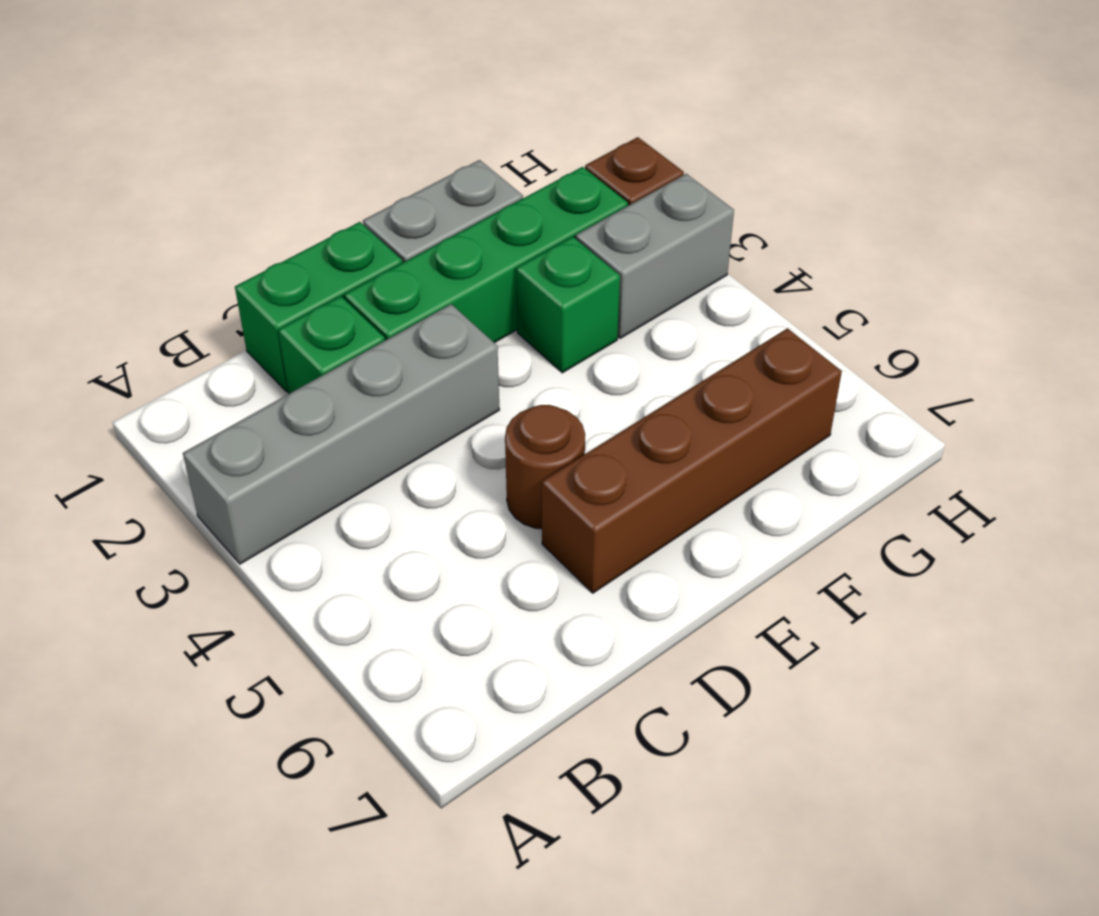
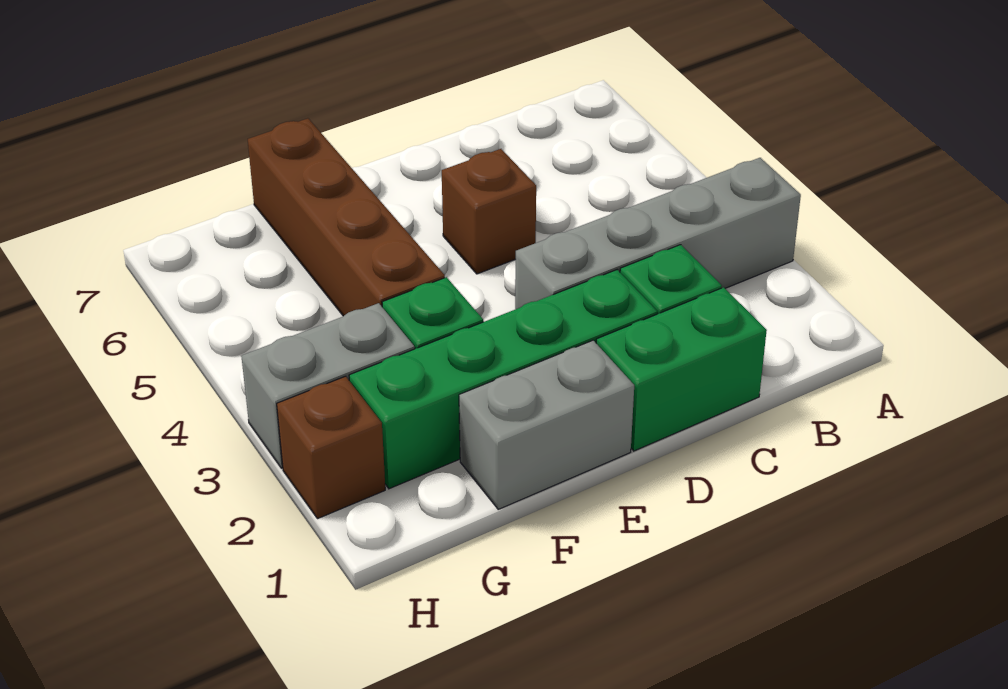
brown round brick D5 level 1 -> brown brick D5 level 1
brown brick D6:G6 level 1 -> brown brick F4:F7 level 1

